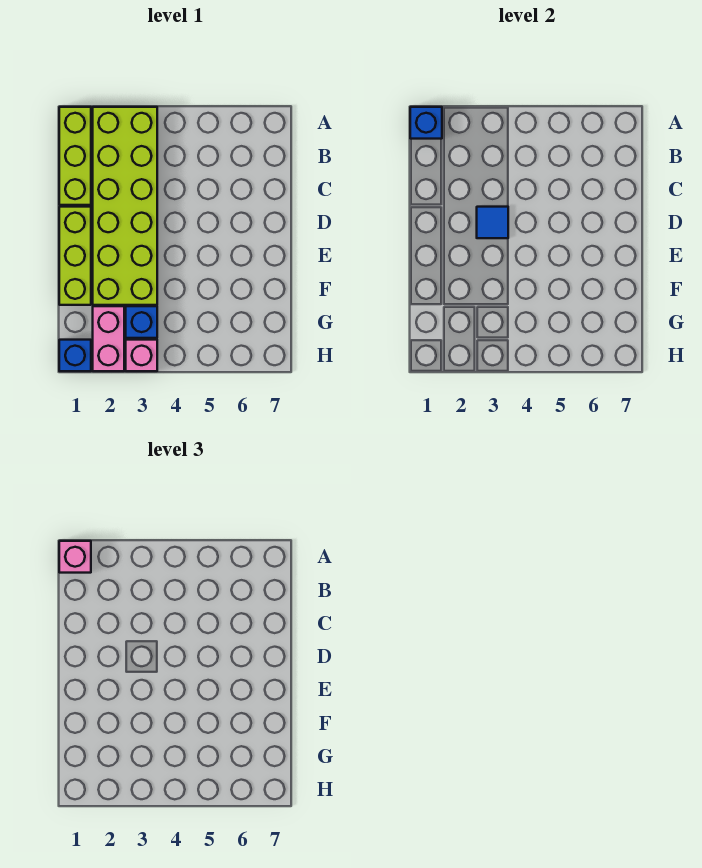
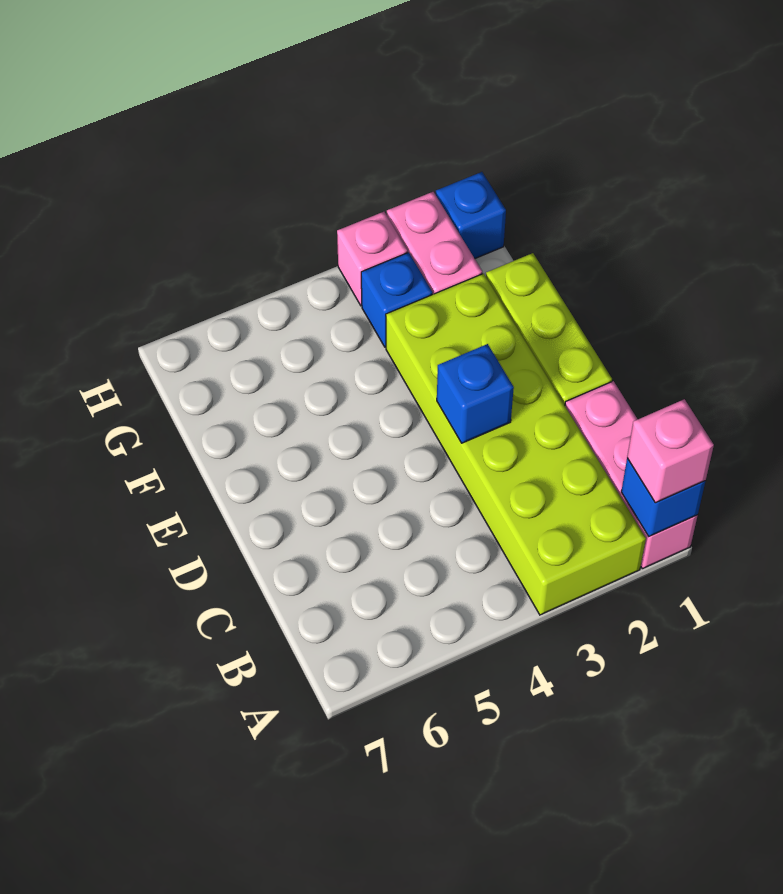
lime brick A1:C1 level 1 -> pink brick A1:C1 level 1
blue tile D3 level 2 -> blue brick D3 level 2

